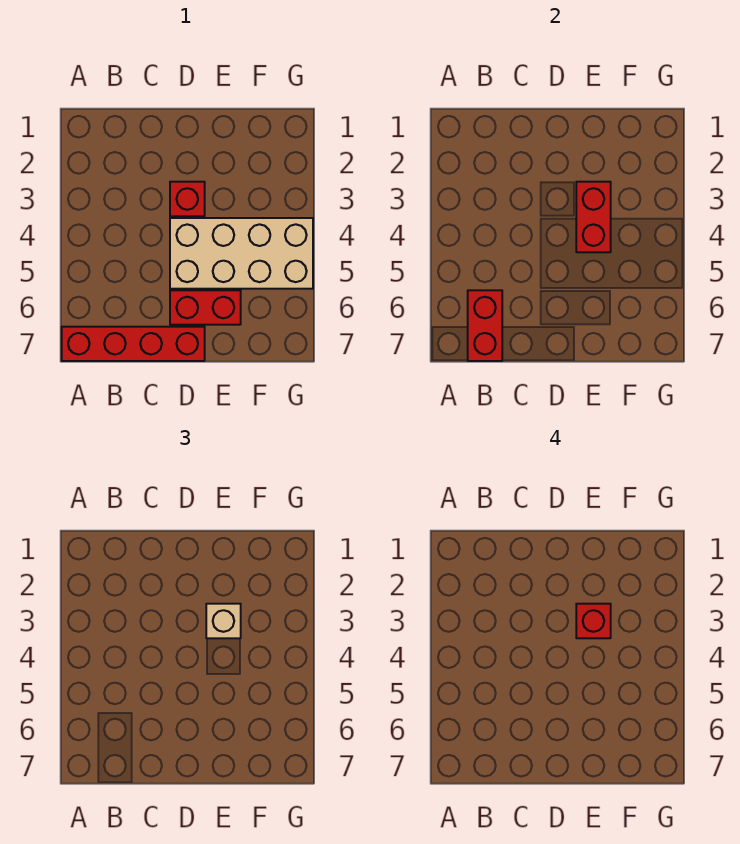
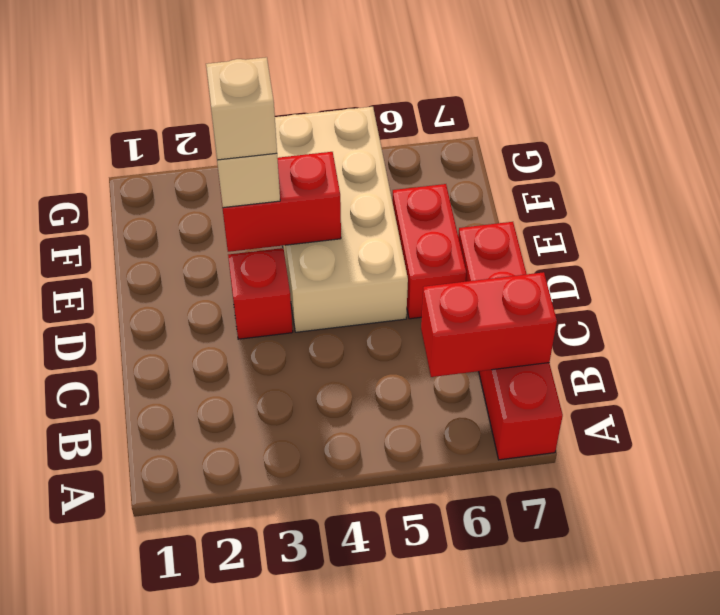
red brick E3 level 4 -> tan brick E3 level 4

